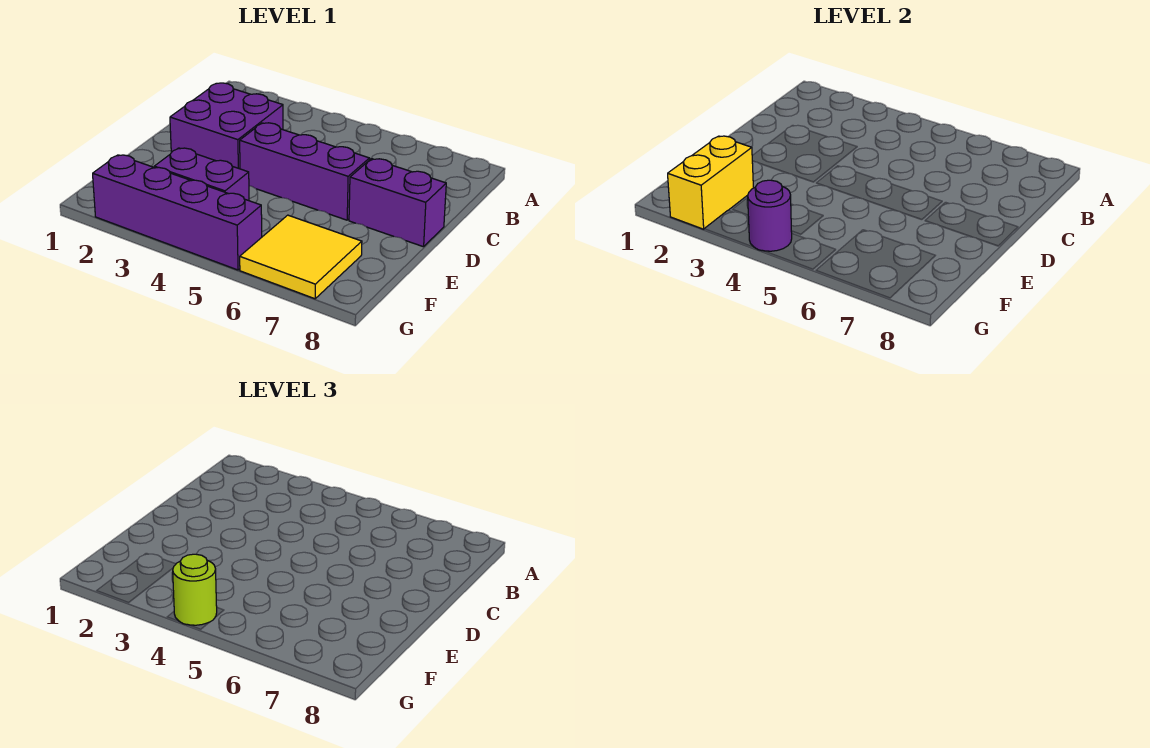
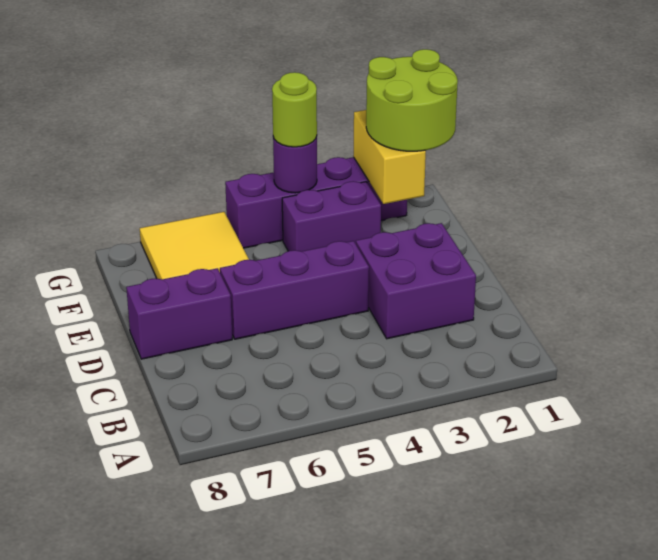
none -> lime round brick F1:G2 level 3

